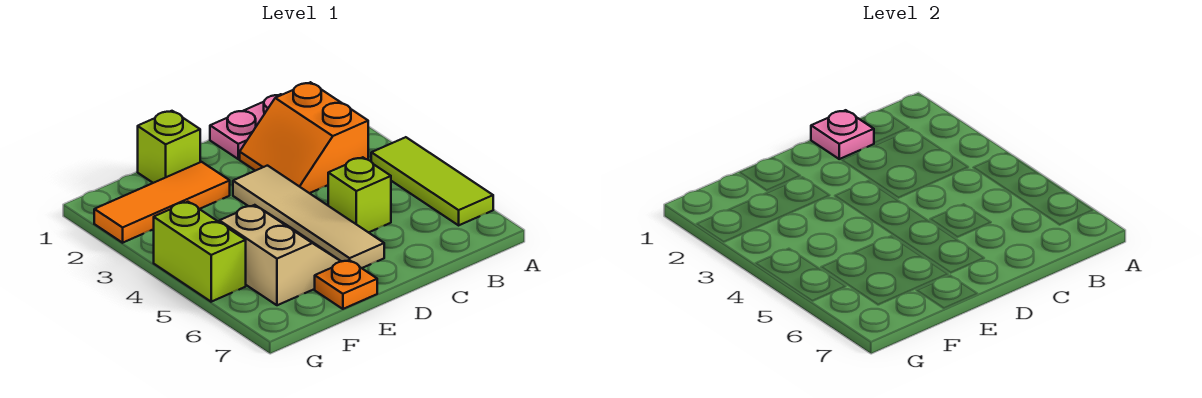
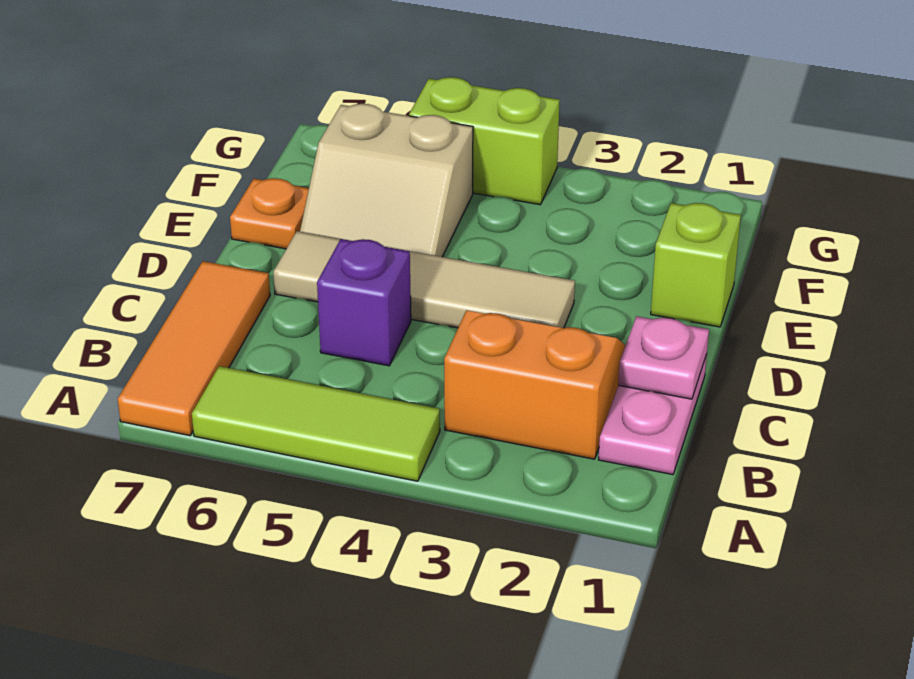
lime brick C5 level 1 -> purple brick C5 level 1
orange tile E2:G2 level 1 -> orange tile A7:C7 level 1

